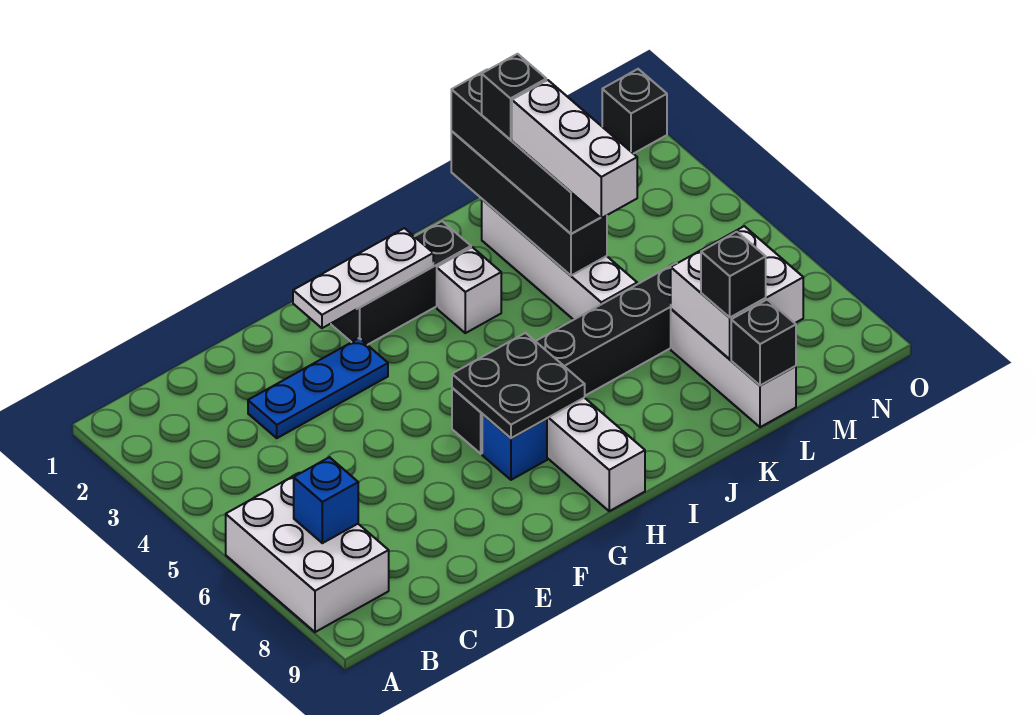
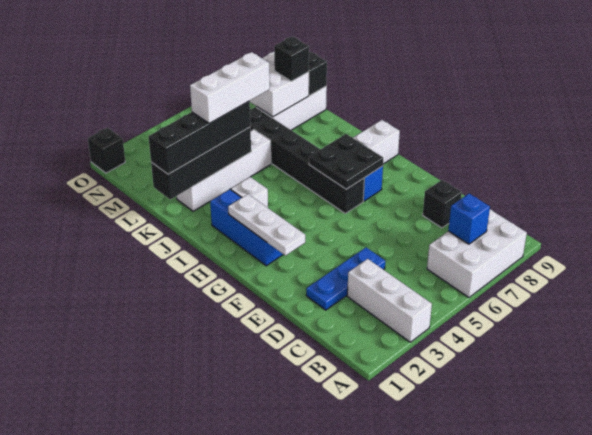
none -> white brick A3:C3 level 1
blue plate D3:F3 level 1 -> blue plate D2:D4 level 1
black brick G2:I2 level 1 -> blue brick G2:I2 level 1
black brick K2 level 4 -> black brick D8 level 1

